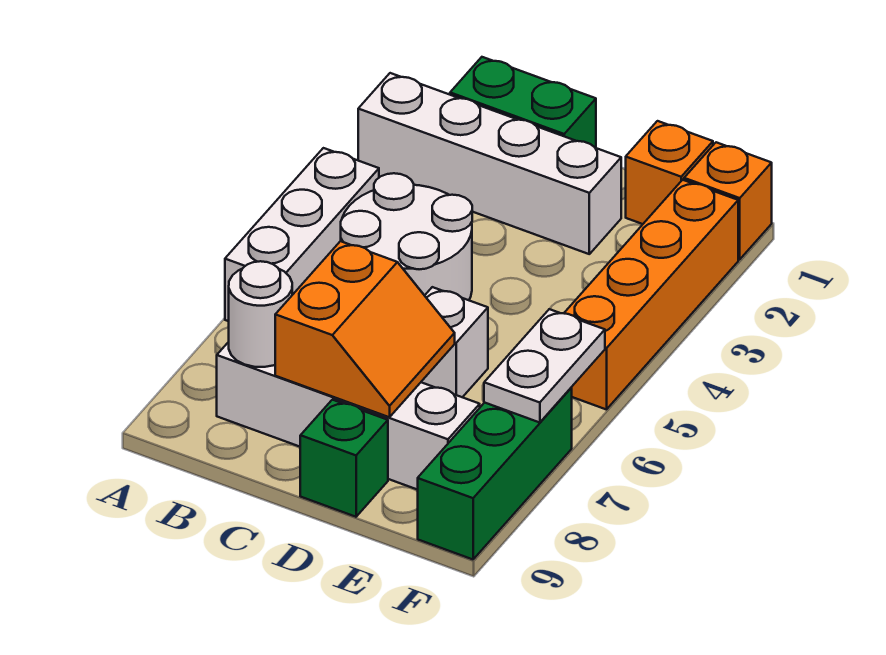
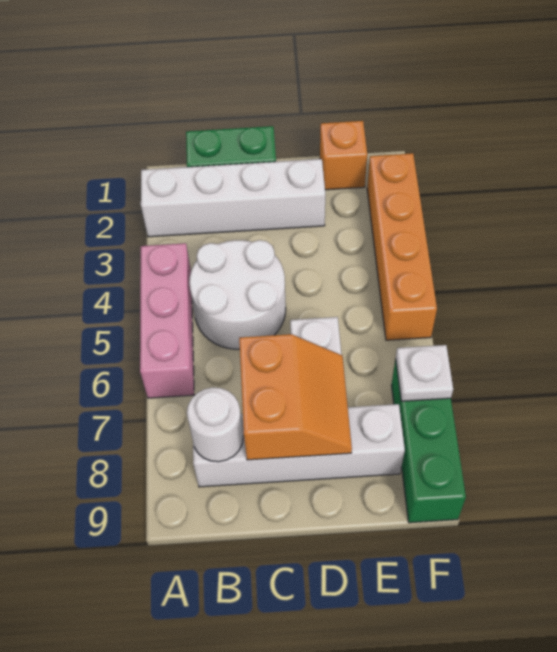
white brick A4:A6 level 1 -> pink brick A4:A6 level 1
green brick D9 level 1 -> none
orange brick F1 level 1 -> none
white plate F6:F7 level 2 -> white plate F7 level 2

